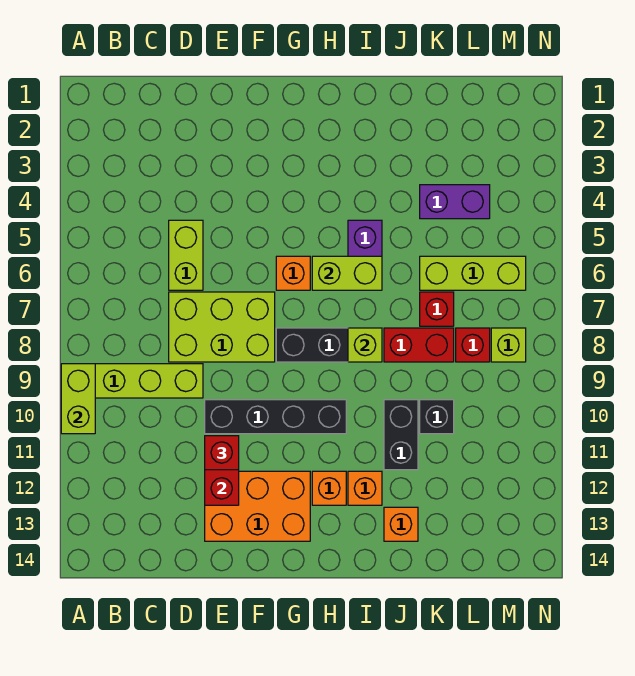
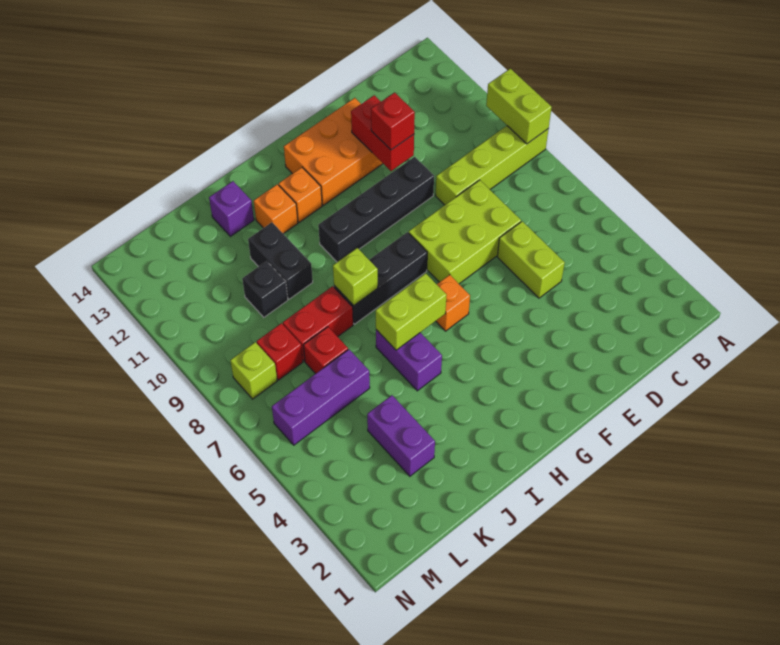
orange brick J13 level 1 -> purple brick J13 level 1
purple brick K4:L4 level 1 -> purple brick K3:K4 level 1
lime brick K6:M6 level 1 -> purple brick K6:M6 level 1

